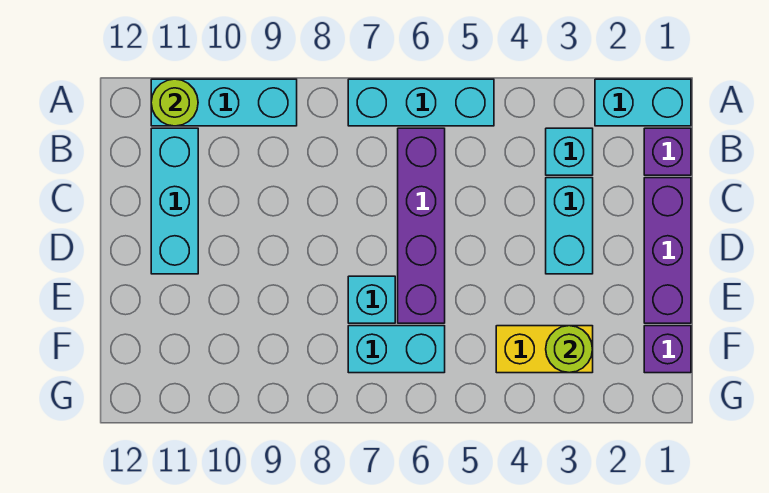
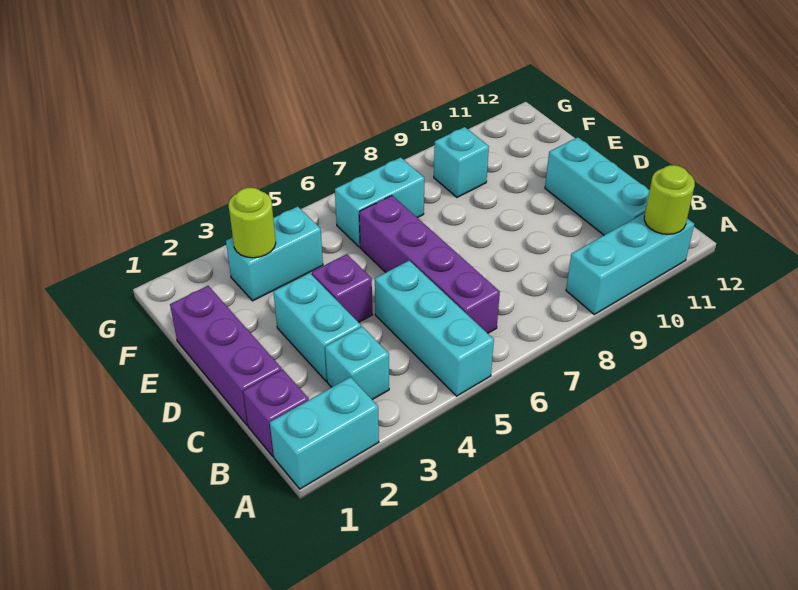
cyan brick A5:A7 level 1 -> cyan brick A5:C5 level 1
cyan brick E7 level 1 -> cyan brick F9 level 1
purple brick F1 level 1 -> purple brick D4 level 1
yellow brick F3:F4 level 1 -> cyan brick F3:F4 level 1

